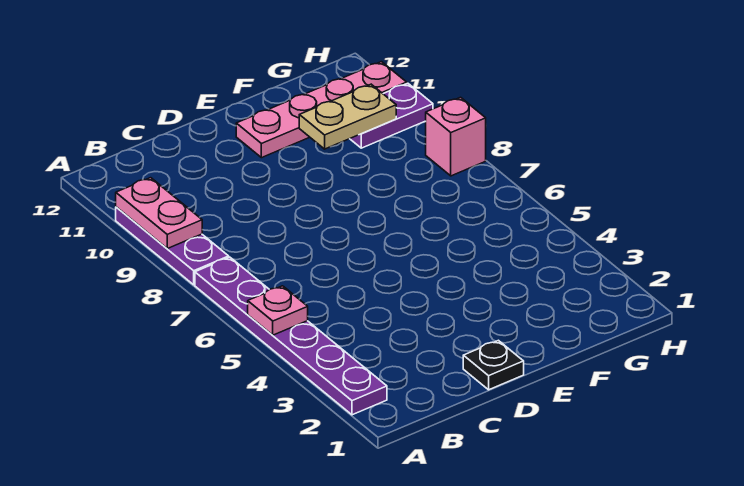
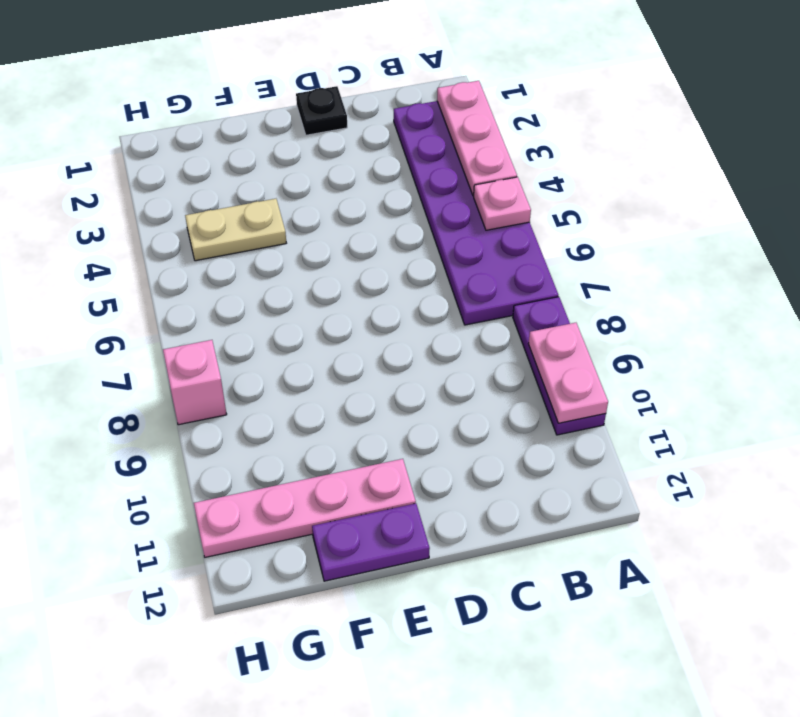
purple plate A2:A7 level 1 -> purple plate A2:B7 level 1
none -> pink plate A2:A4 level 2
tan plate F10:G10 level 2 -> tan plate F4:G4 level 1
purple plate G10:H10 level 1 -> purple plate E12:F12 level 1

